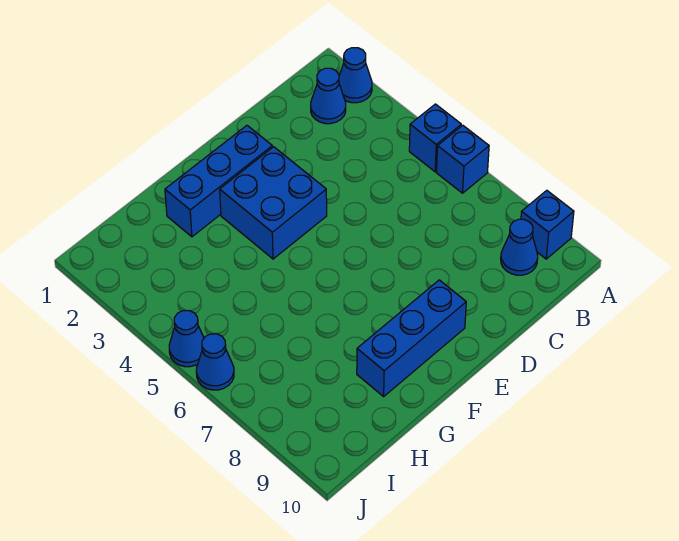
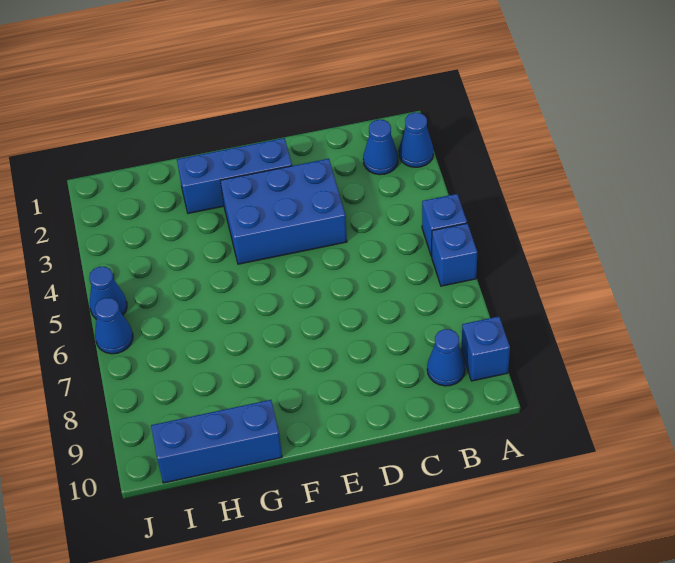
blue brick E3:F4 level 1 -> blue brick D3:F4 level 1
blue brick E9:G9 level 1 -> blue brick G10:I10 level 1

